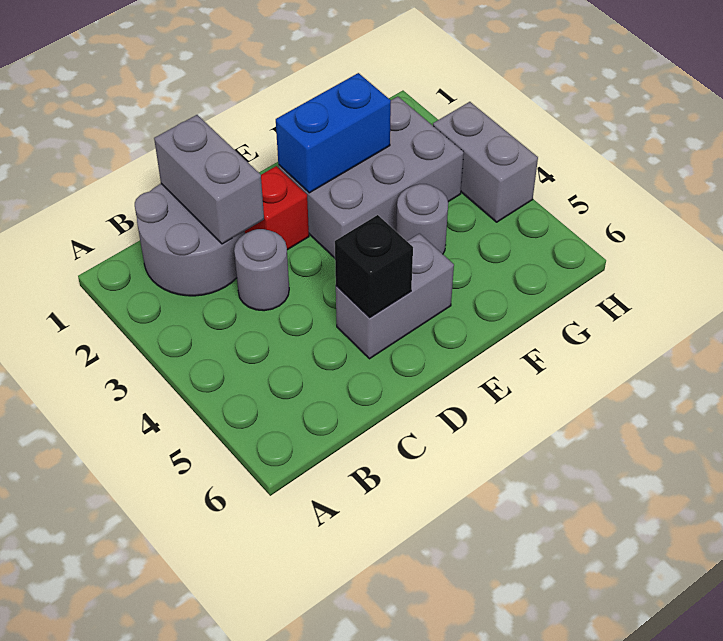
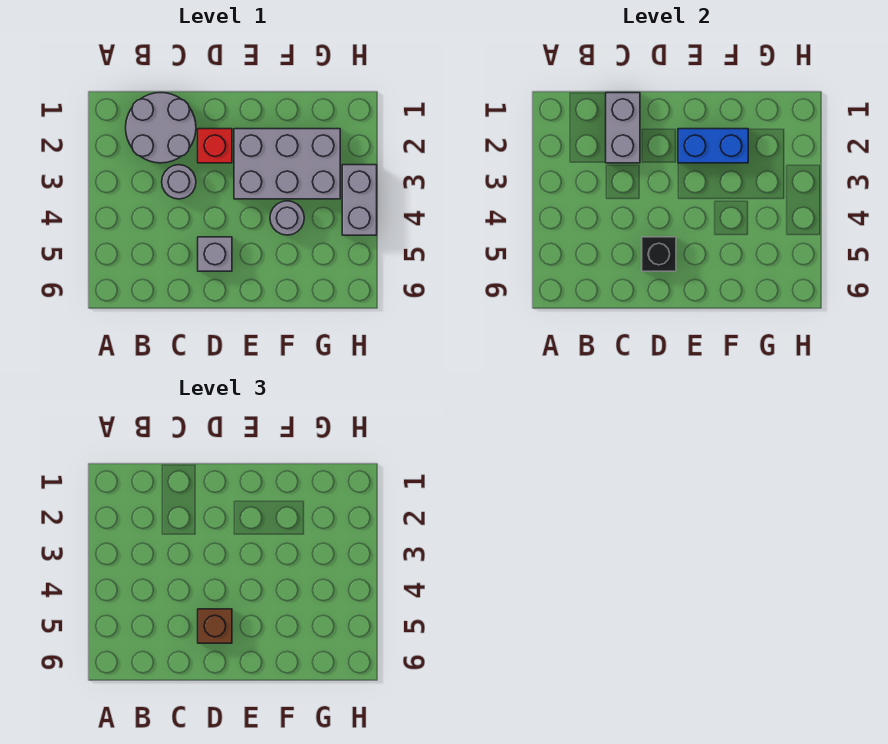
grey brick D5:E5 level 1 -> grey brick D5 level 1
none -> brown brick D5 level 3

